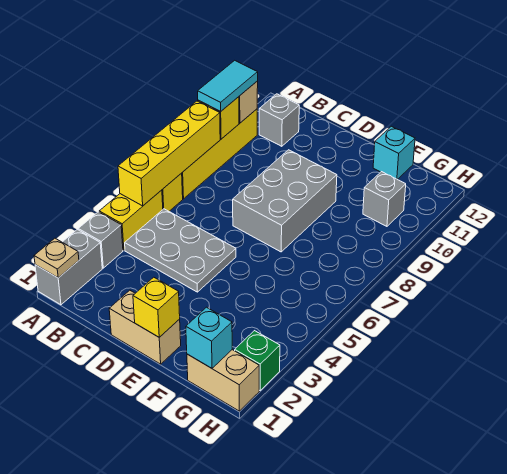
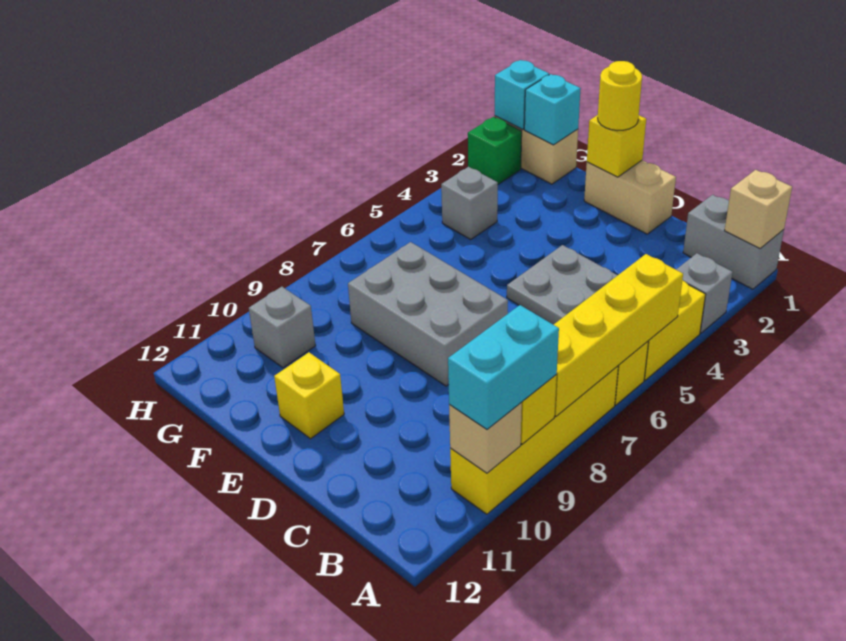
grey brick A1:A2 level 1 -> grey brick A1:B1 level 1
tan plate A1 level 2 -> tan brick A1 level 2
cyan tile A9:A10 level 3 -> cyan brick A9:A10 level 3
grey brick B11 level 1 -> grey brick G4 level 1
grey brick D7:E9 level 1 -> grey brick D7:F8 level 1
none -> yellow round brick E1 level 3
none -> yellow brick E11 level 1
cyan brick F12 level 1 -> cyan brick H1 level 2

